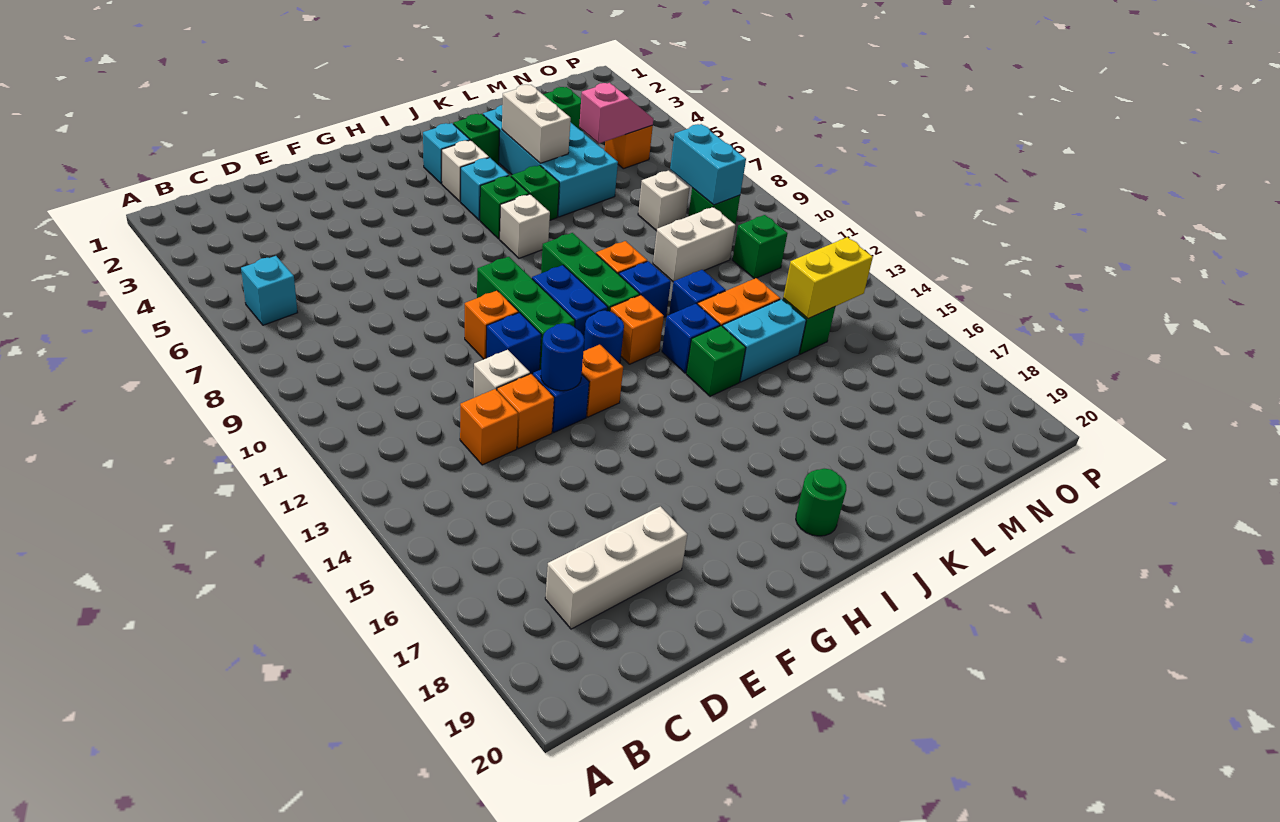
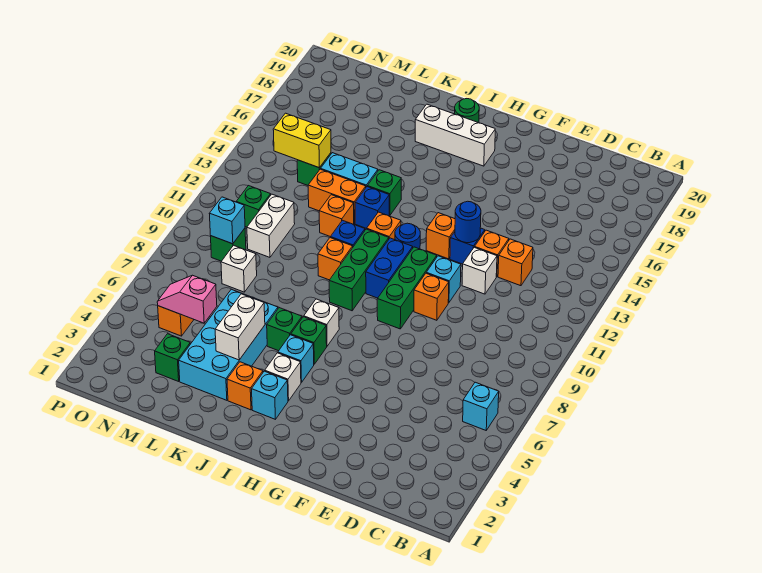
white brick C18:E18 level 1 -> white brick H18:J18 level 1
blue brick F11 level 1 -> cyan brick F11 level 1
green brick J3 level 1 -> orange brick J3 level 1
blue brick K12 level 1 -> orange brick K12 level 1
white brick L10:M10 level 1 -> white brick M10:M11 level 1
cyan brick N8:N9 level 2 -> cyan brick N9 level 2

